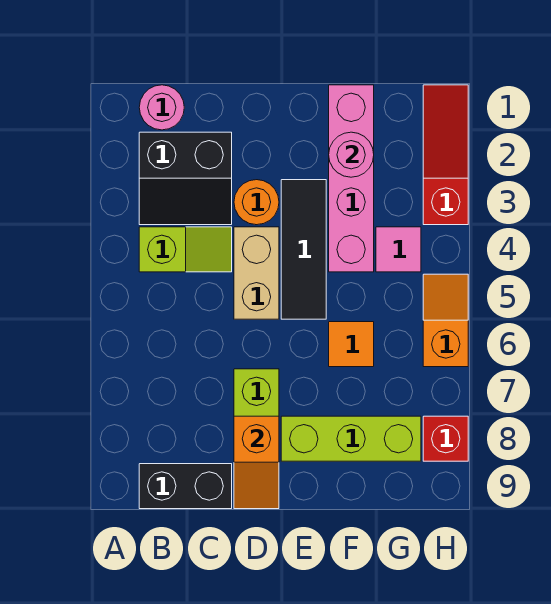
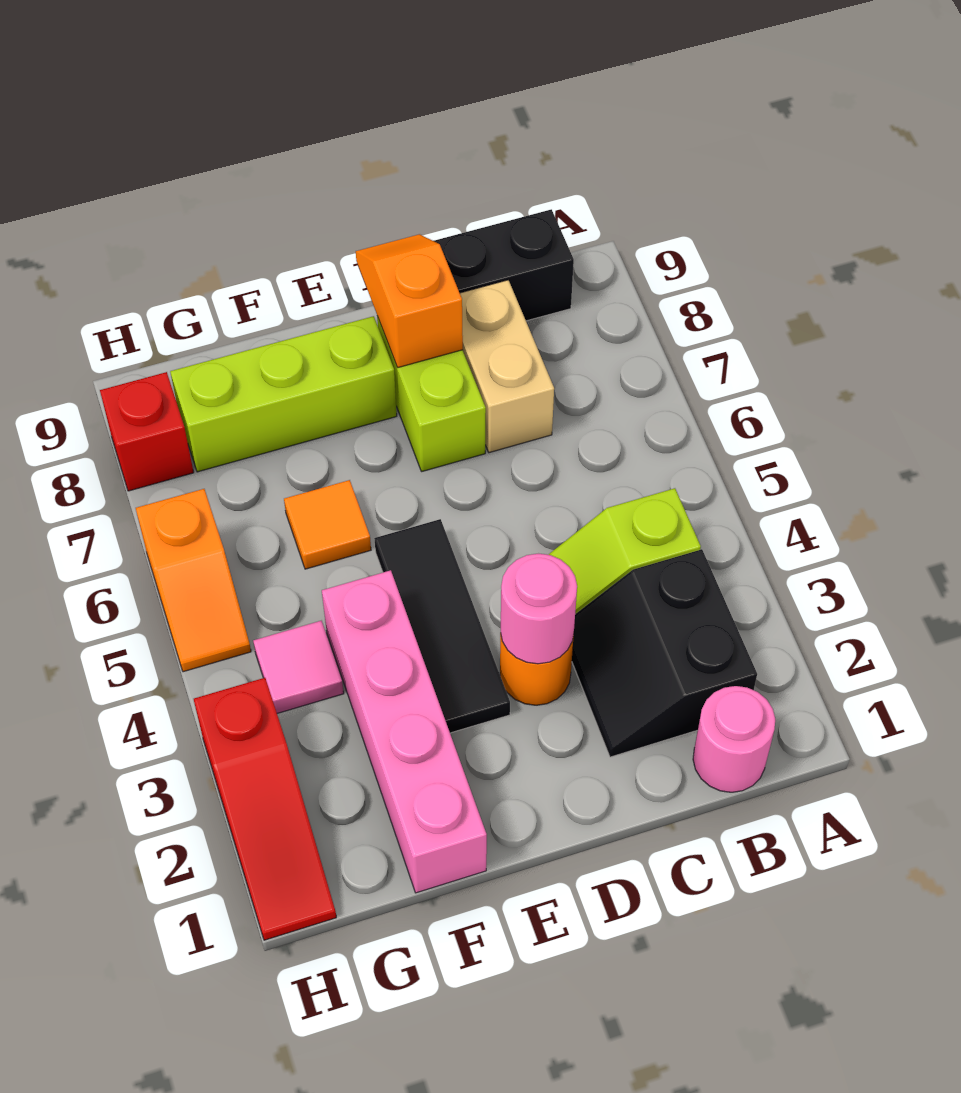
black slope B2:C3 level 1 top 2 -> black slope B2:C3 level 1 top B
tan brick D4:D5 level 1 -> tan brick C7:C8 level 1
pink round brick F2 level 2 -> pink round brick D3 level 2

